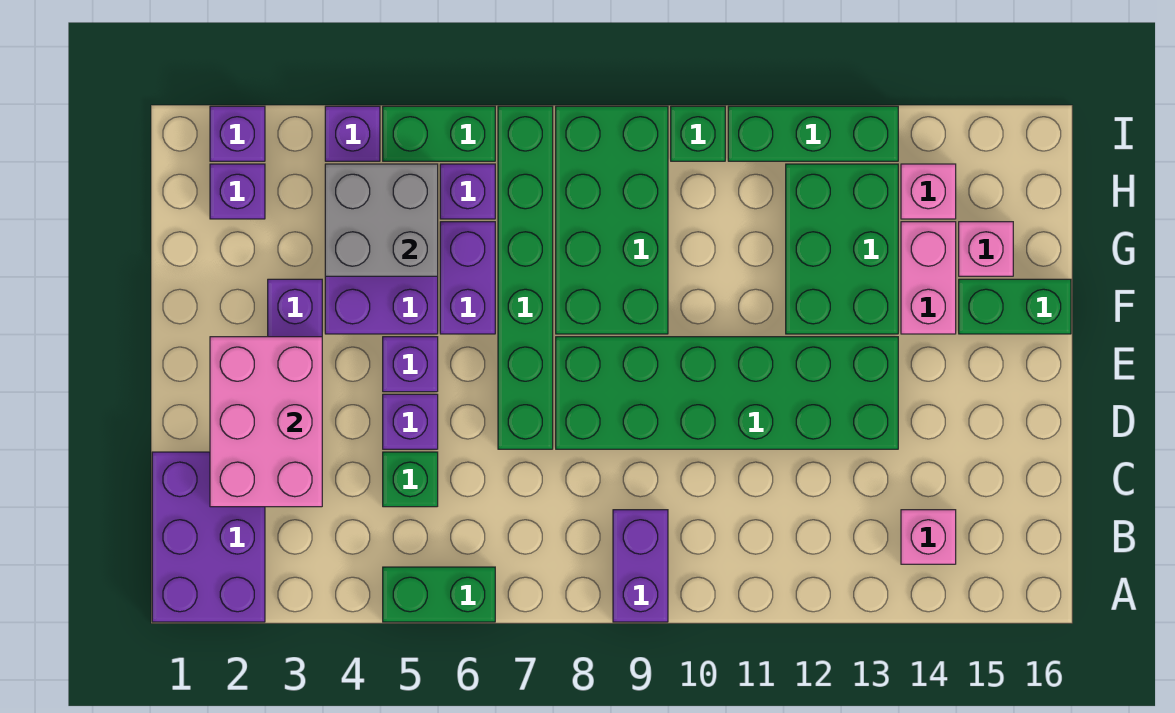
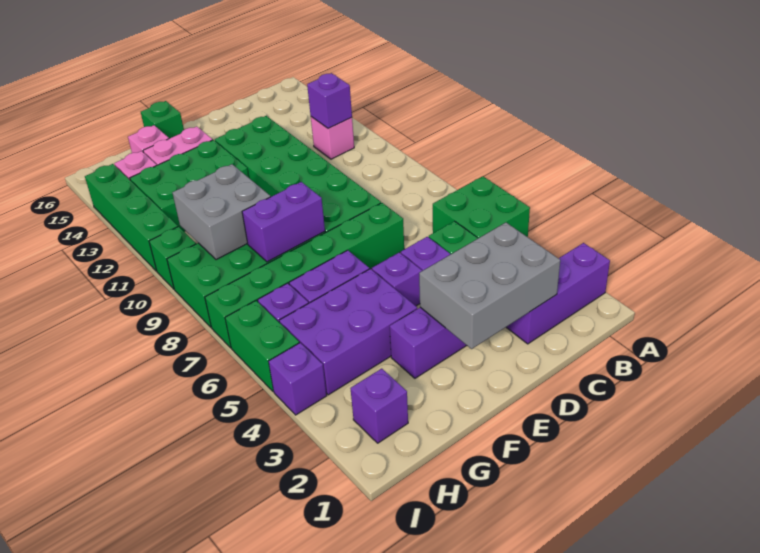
purple brick A1:C2 level 1 -> purple brick A2:C2 level 1
green brick A5:A6 level 1 -> green brick A5:B6 level 1
purple brick A9:B9 level 1 -> purple brick F8:G8 level 2
pink brick B14 level 1 -> pink brick B12 level 1
pink brick C2:E3 level 2 -> grey brick C2:E3 level 2
green brick F15:F16 level 1 -> green brick F16 level 1
grey brick G4:H5 level 2 -> grey brick G9:H10 level 2
purple brick I2 level 1 -> purple brick B12 level 2
green brick I11:I13 level 1 -> green brick I11:I14 level 1

